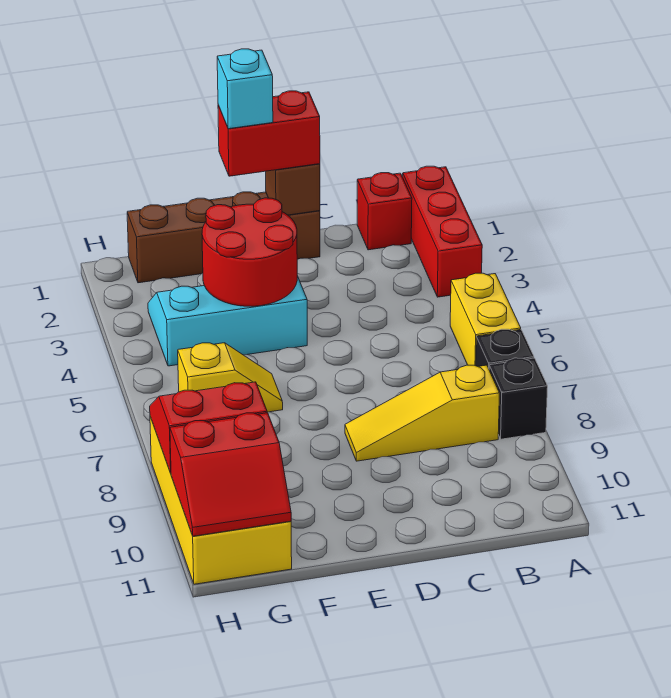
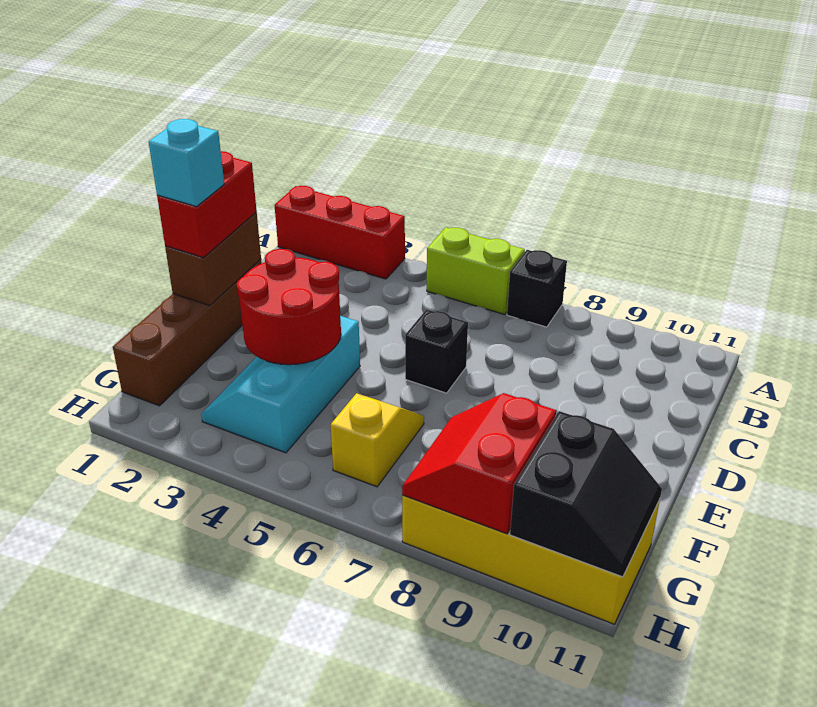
yellow brick A5:A6 level 1 -> lime brick A5:A6 level 1
black brick A8 level 1 -> black brick D6 level 1
red brick B1 level 1 -> none
yellow slope B8:D8 level 1 top B -> none
brown brick D1 level 2 -> brown brick D1:E1 level 2
red slope G10:H11 level 2 top 10 -> black slope G10:H11 level 2 top 10

